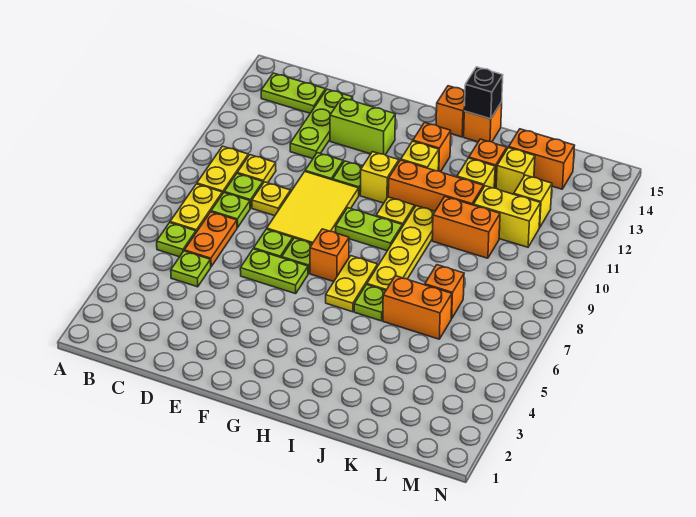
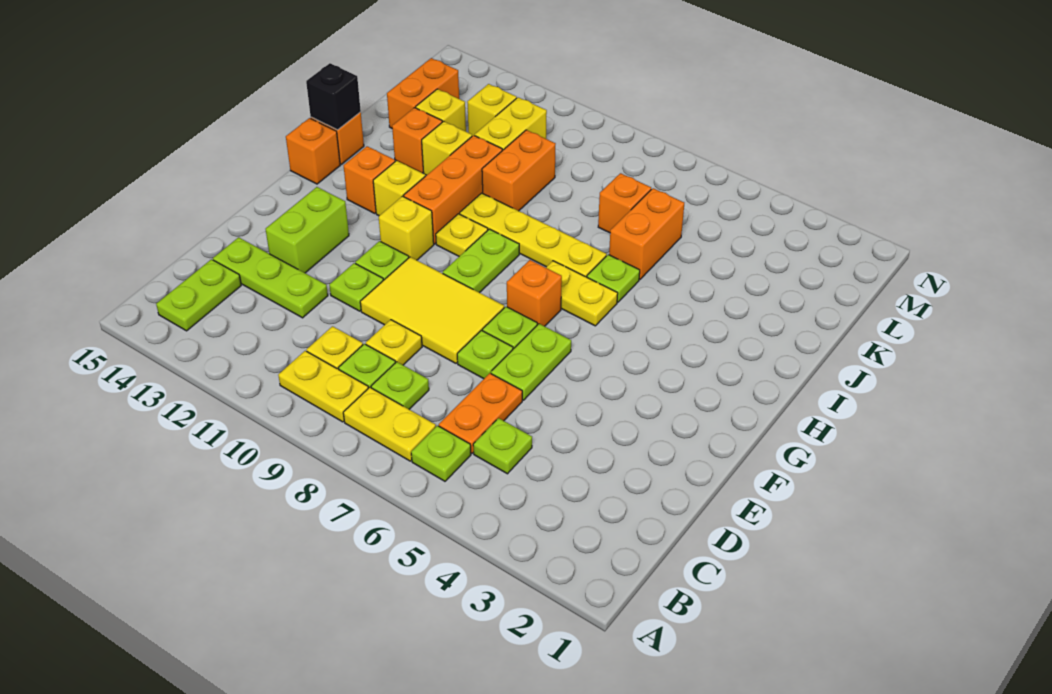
orange plate C6:C7 level 1 -> orange plate C6:D6 level 1

